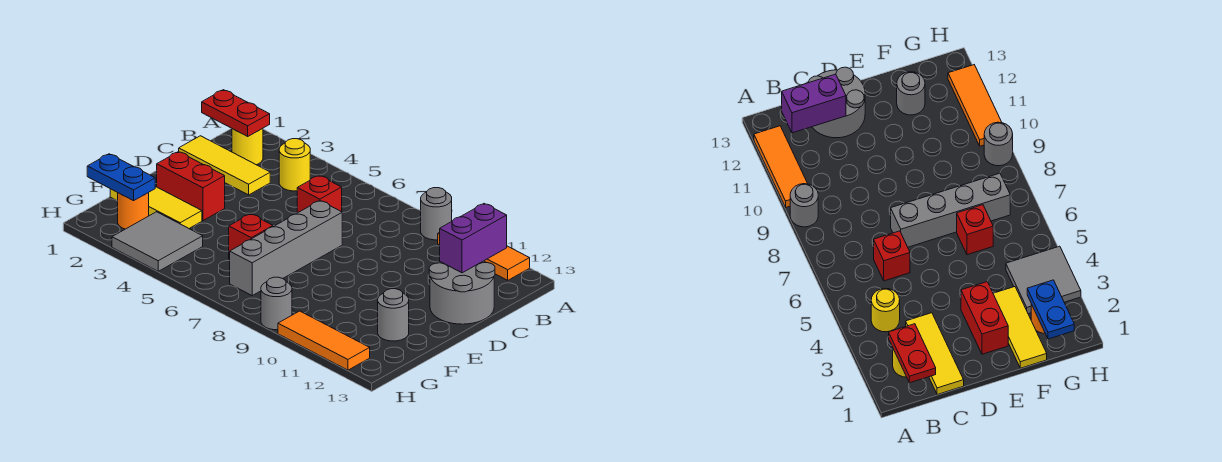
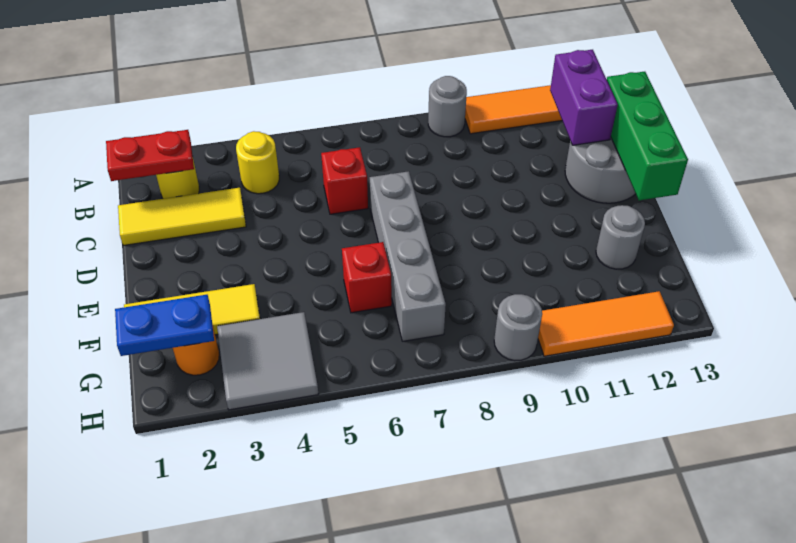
none -> green brick C13:E13 level 2
red brick E2:E3 level 1 -> none

